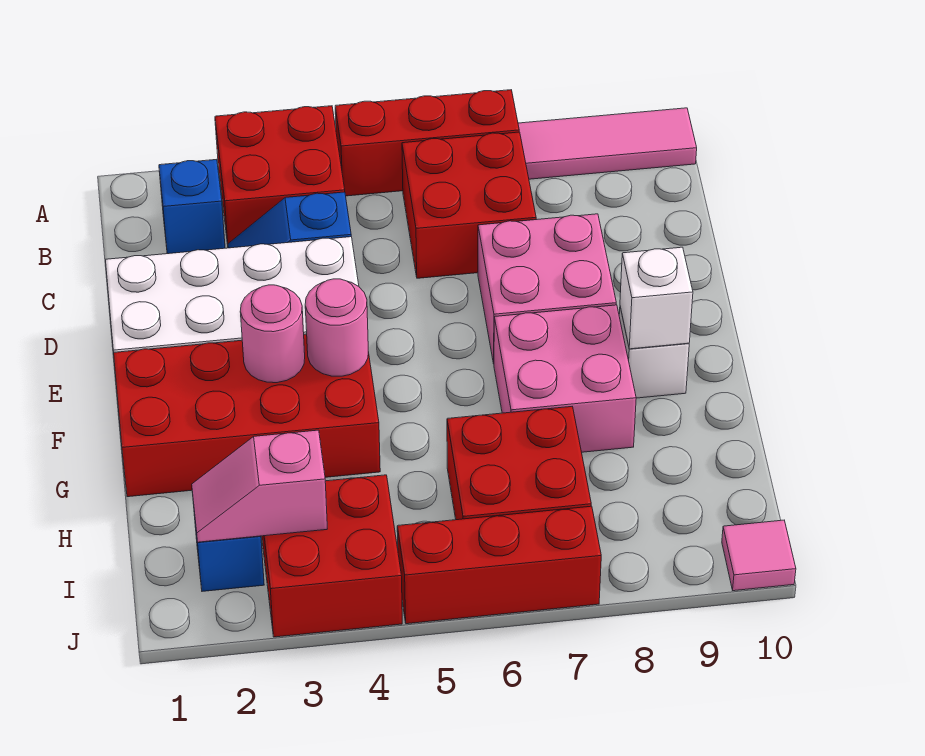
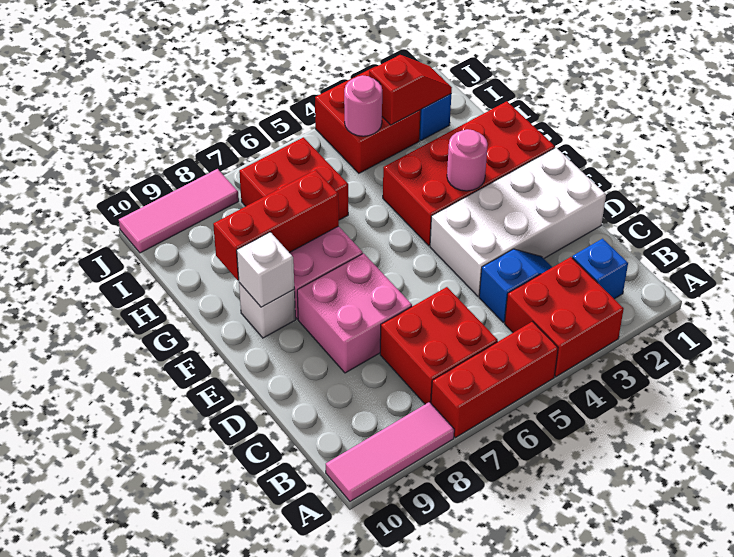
pink round brick F4 level 2 -> pink round brick I4 level 2
pink slope I2:I3 level 2 top 3 -> red slope I2:I3 level 2 top 3
red brick J5:J7 level 1 -> red brick G7:G9 level 2
pink tile J10 level 1 -> pink tile J8:J10 level 1

